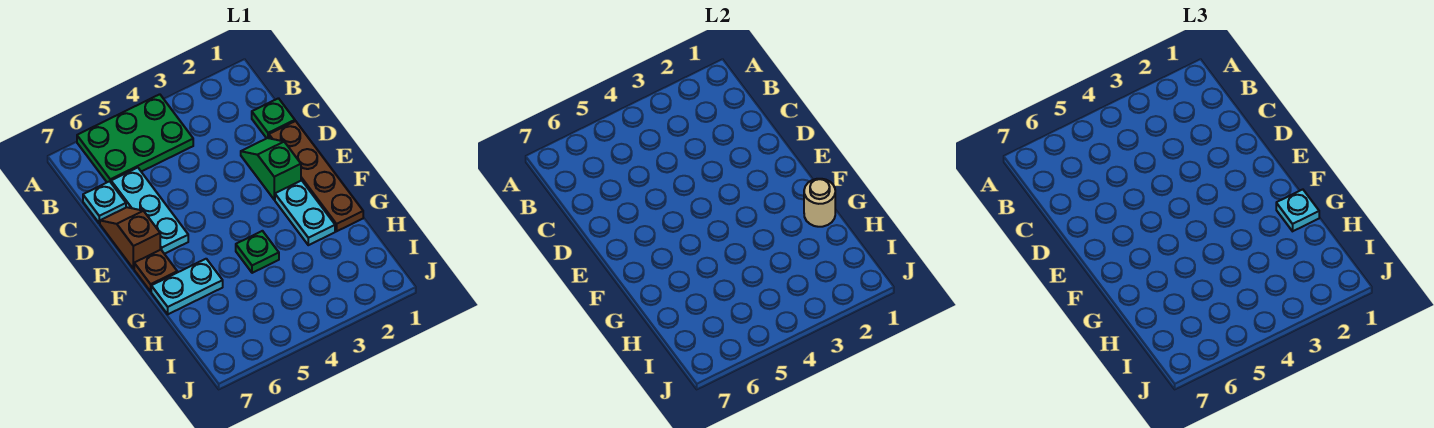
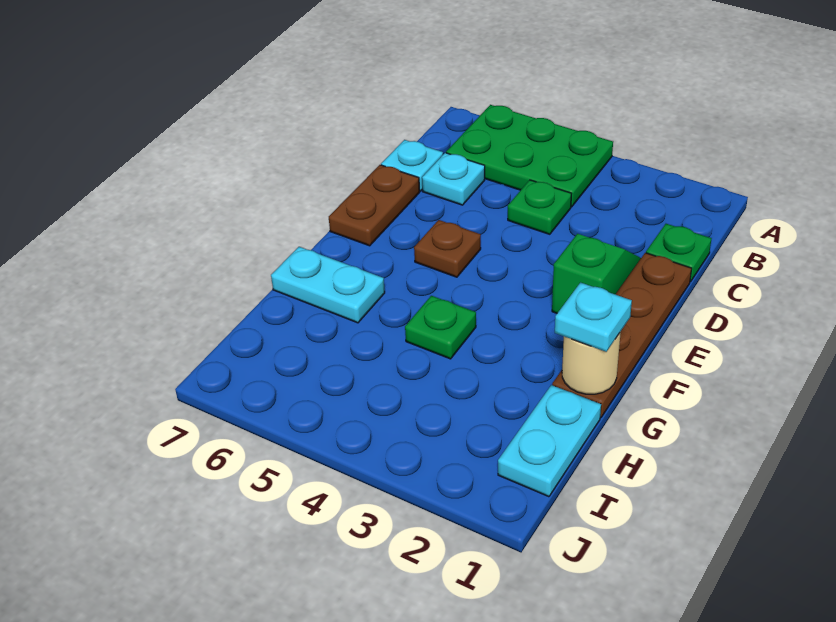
none -> green plate C4 level 1
cyan plate C6:E6 level 1 -> cyan plate C6 level 1
brown slope D7:E7 level 1 top E -> brown plate D7:E7 level 1
cyan plate F2:G2 level 1 -> cyan plate H1:I1 level 1
brown plate F7 level 1 -> brown plate E5 level 1

